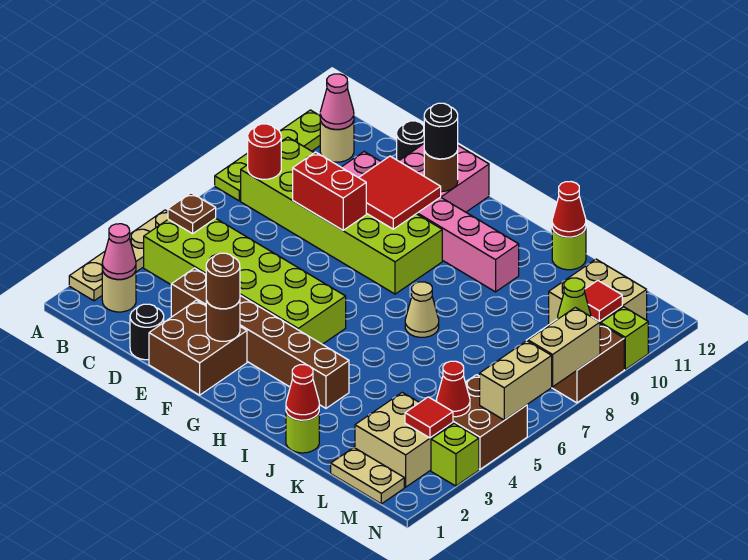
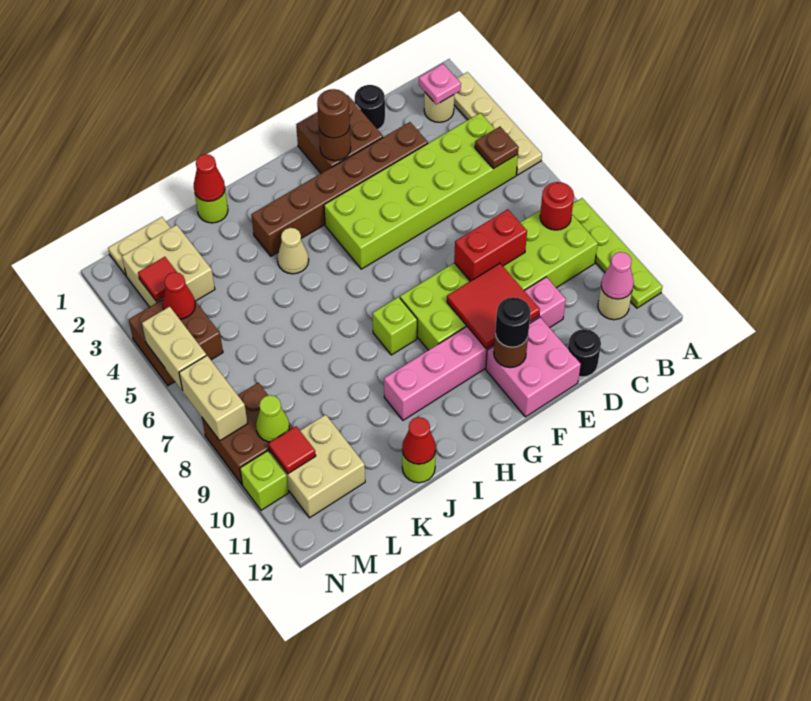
pink cone B2 level 2 -> pink plate B2 level 2
tan cone I7 level 1 -> tan cone I4 level 1
lime brick N3 level 1 -> lime brick H8 level 1

